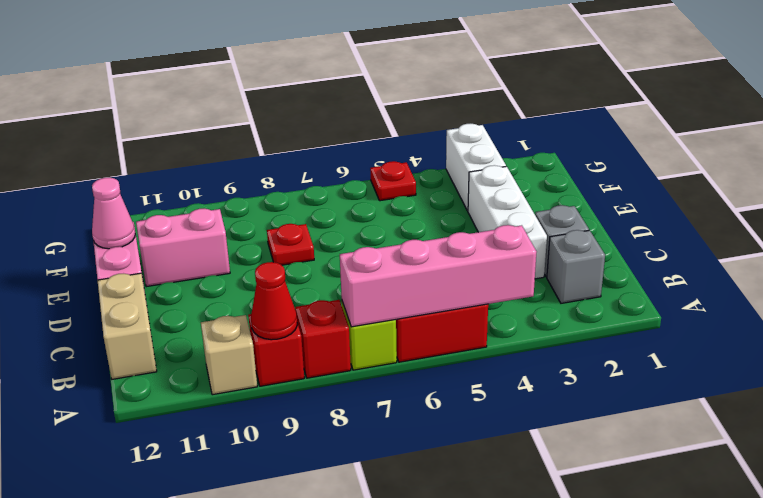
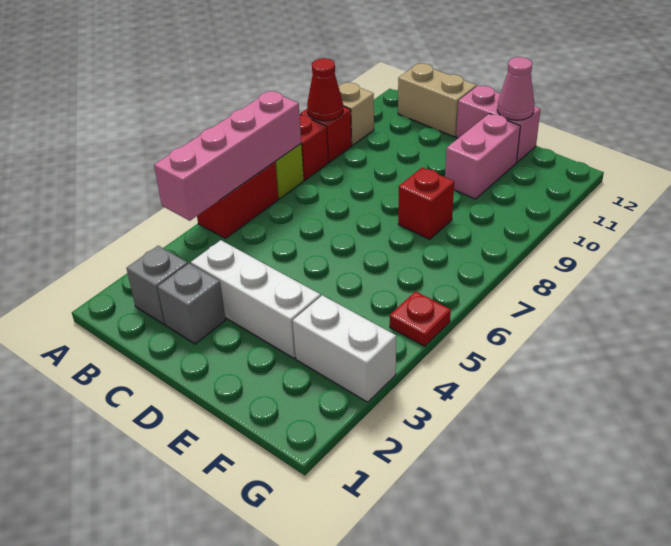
red plate E8 level 1 -> red brick E8 level 1

